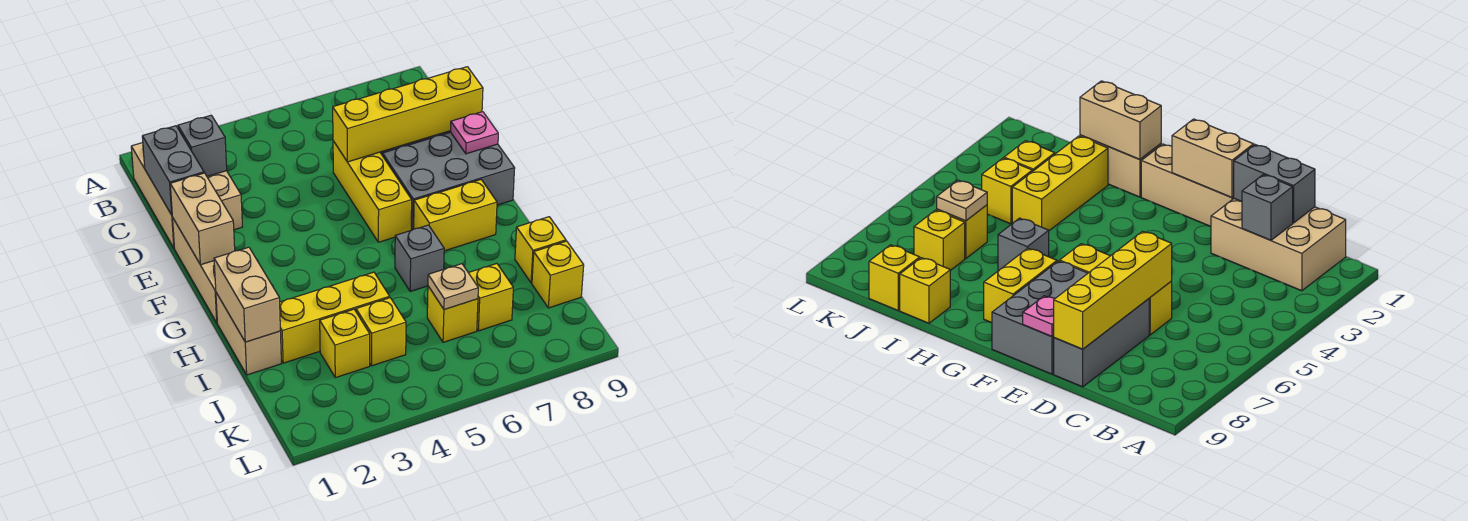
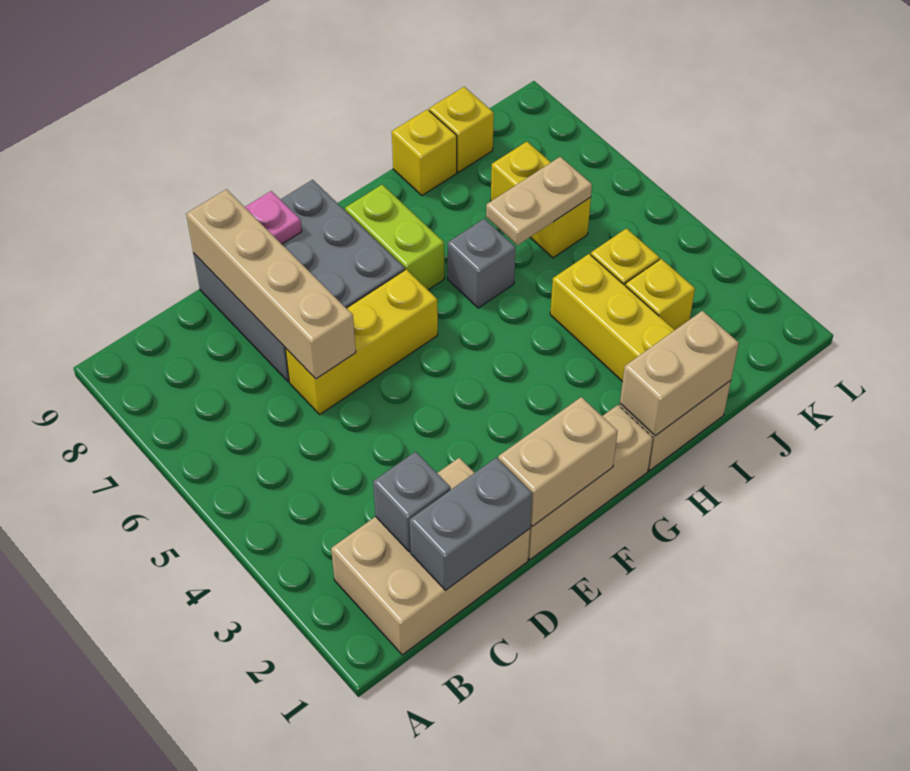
yellow brick D6:D9 level 2 -> tan brick D6:D9 level 2
yellow brick G7:G8 level 1 -> lime brick G7:G8 level 1
tan plate J6 level 2 -> tan plate I6:J6 level 2

